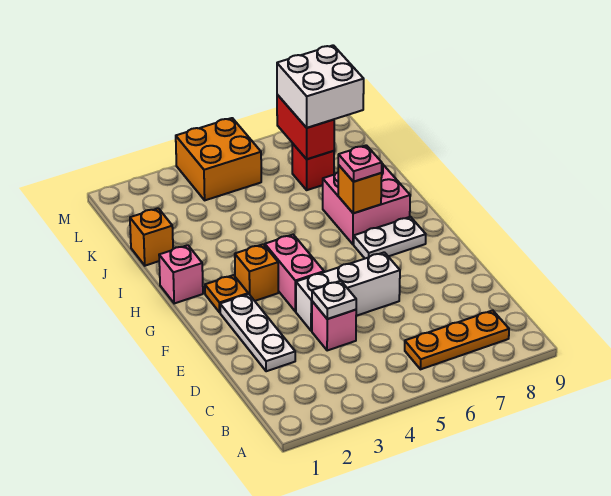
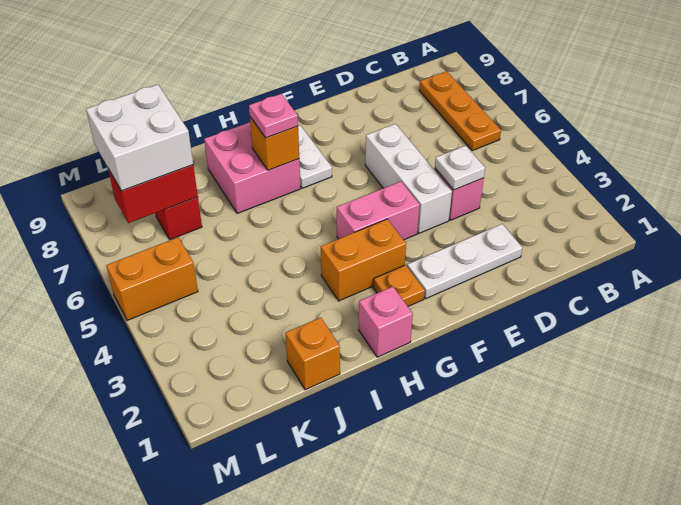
orange brick G3 level 1 -> orange brick G3:H3 level 1
orange brick L4:M5 level 1 -> orange brick L5:M5 level 1

